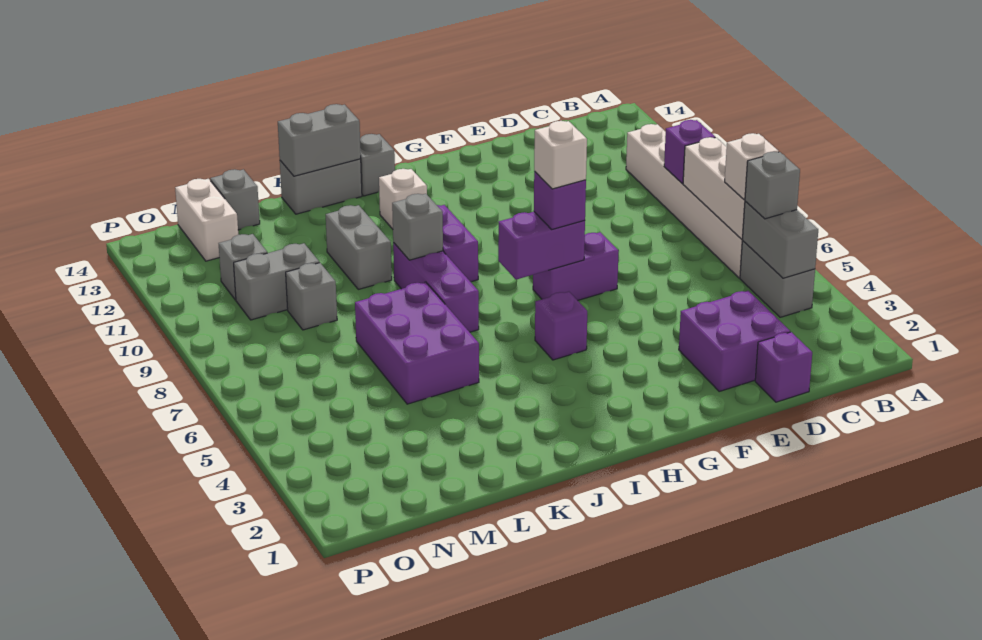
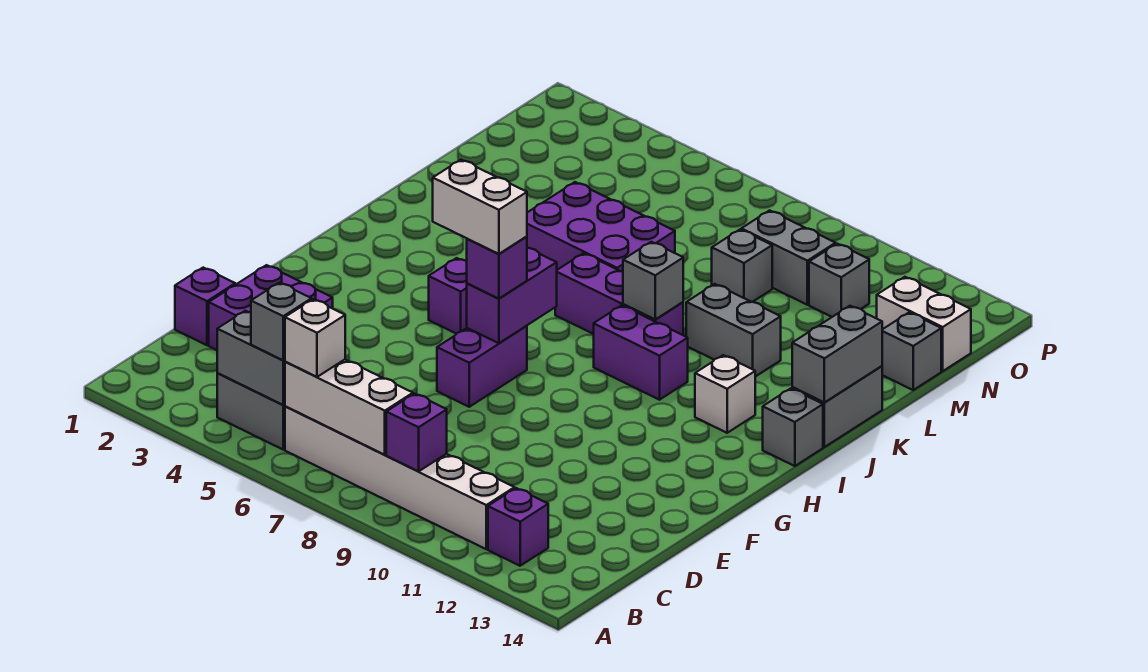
none -> purple brick B12 level 1
white brick G7 level 4 -> white brick G6:G7 level 4
grey brick M10:N10 level 1 -> grey brick N9:N10 level 1

